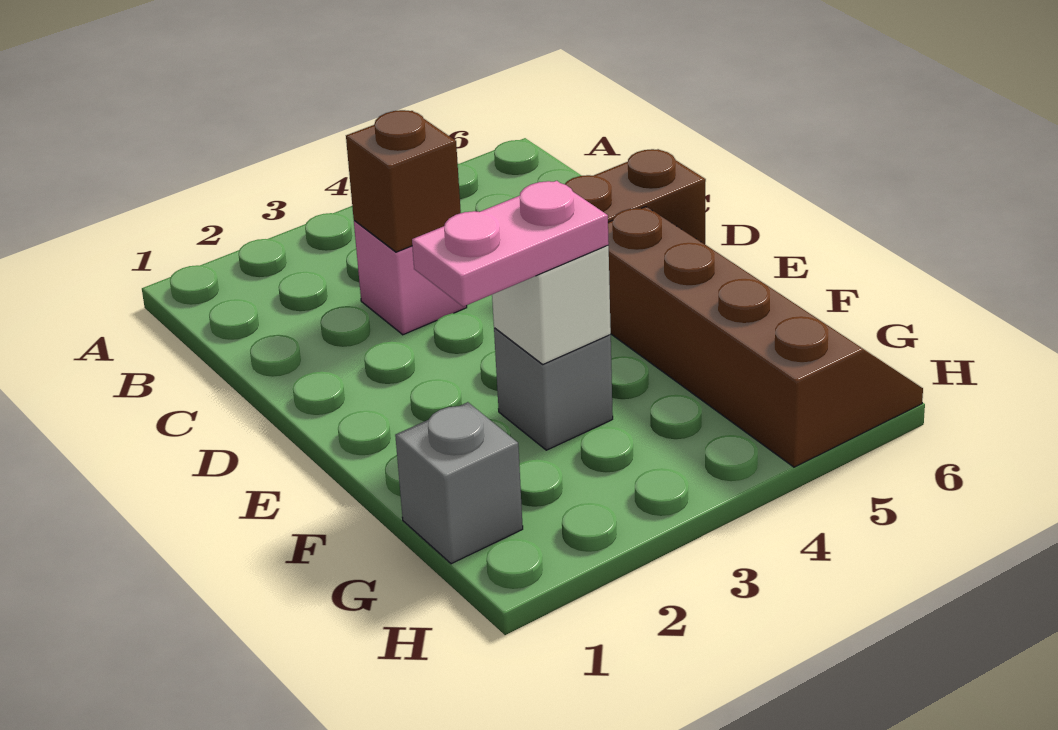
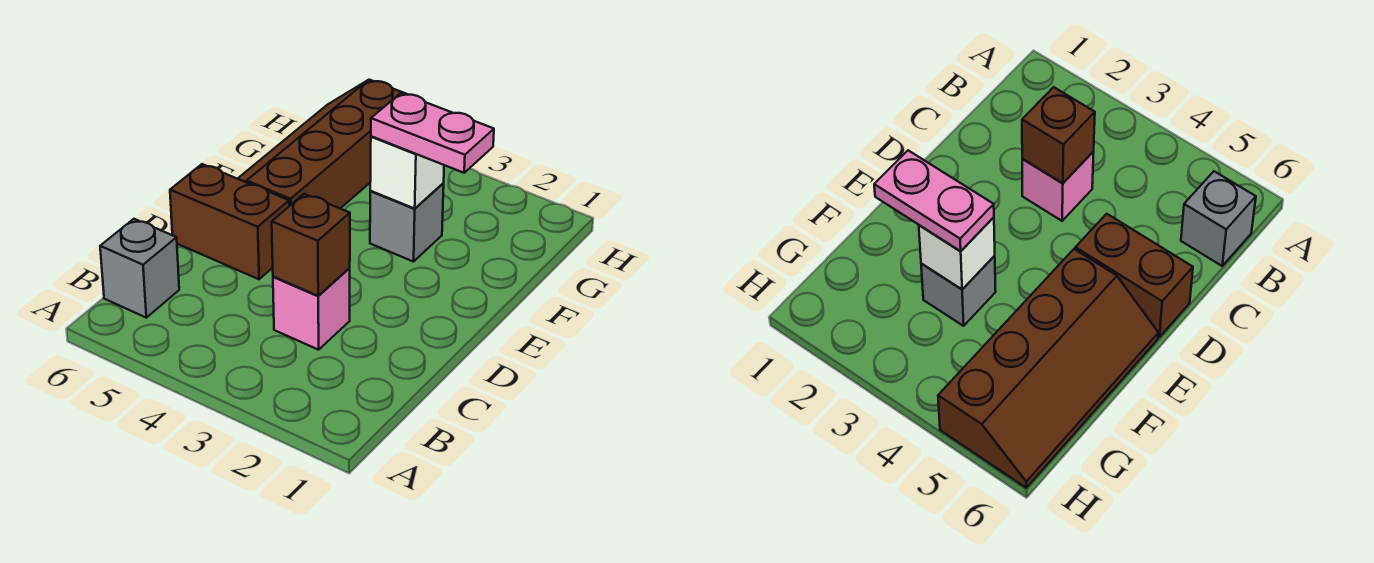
grey brick G1 level 1 -> grey brick B6 level 1

